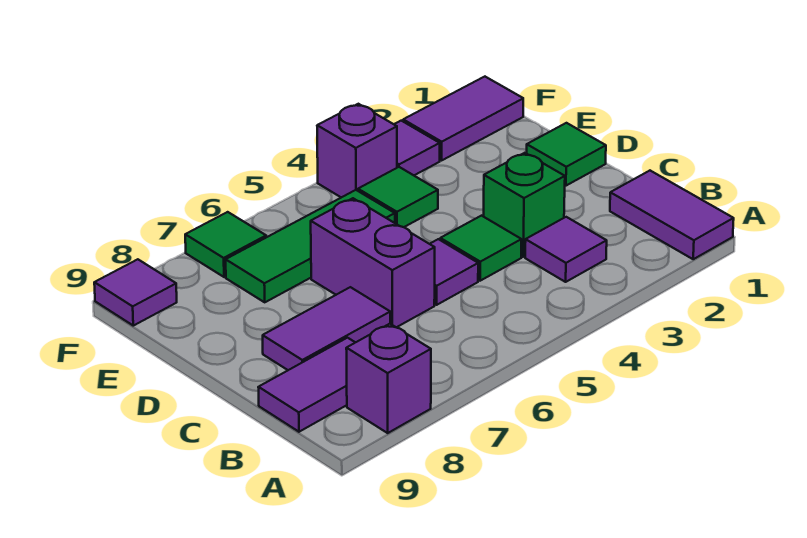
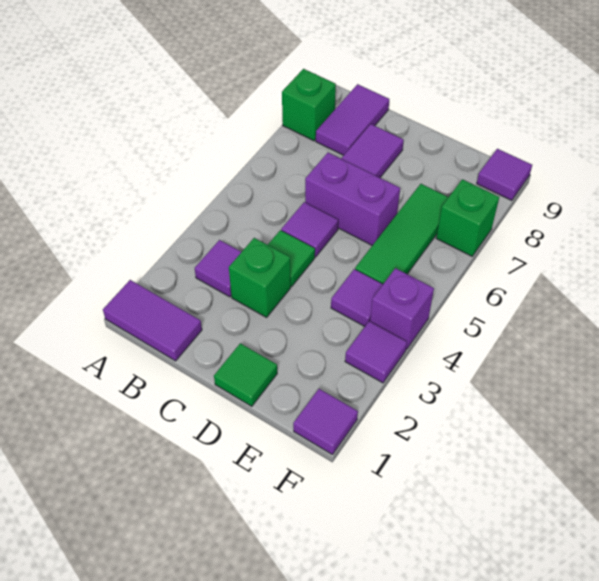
purple brick A8 level 1 -> green brick A8 level 1
green tile E4 level 1 -> purple tile E4 level 1
purple tile F1:F2 level 1 -> purple tile F1 level 1
green tile F7 level 1 -> green brick F7 level 1

